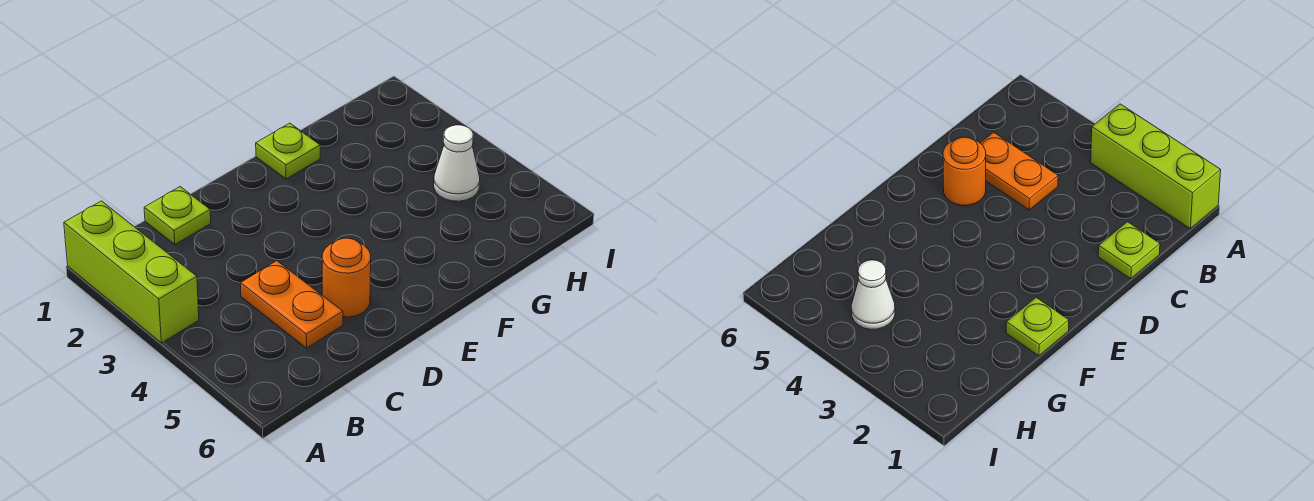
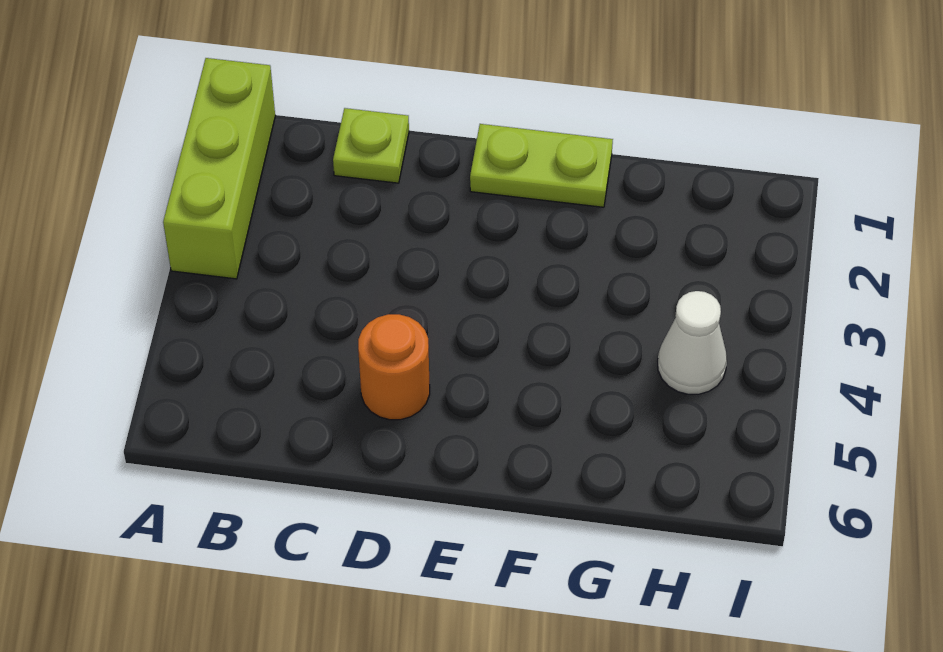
orange plate C4:C5 level 1 -> none
lime plate F1 level 1 -> lime plate E1:F1 level 1

